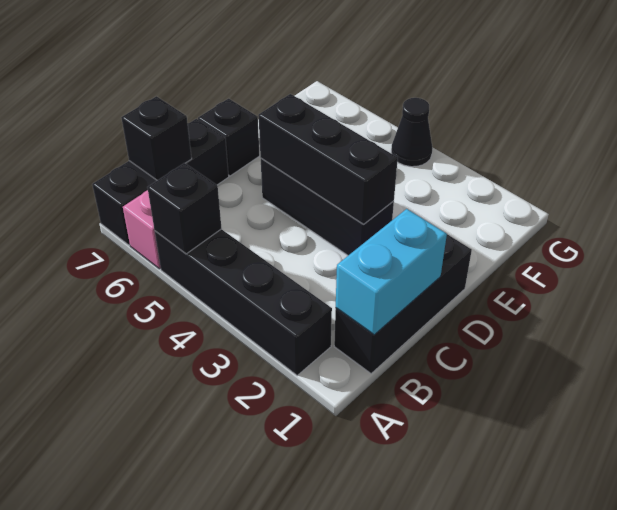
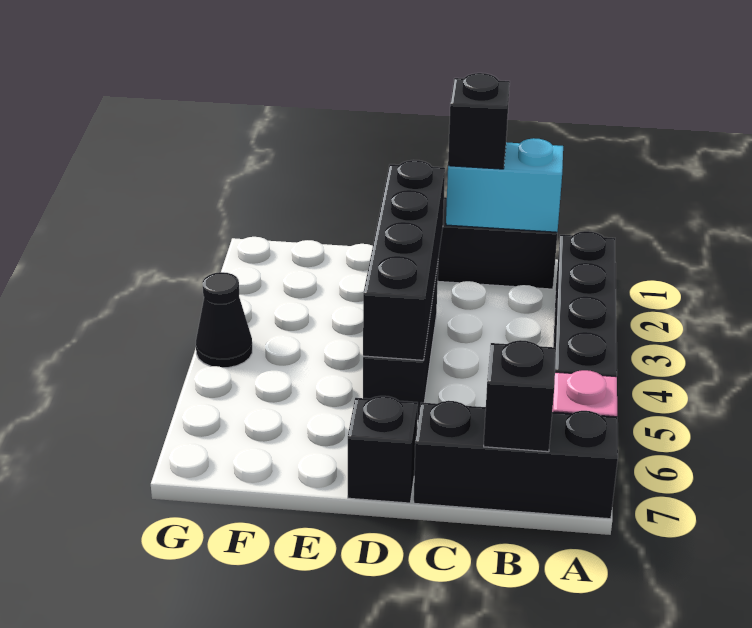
black brick A5 level 2 -> black brick C1 level 3
black brick D3:D5 level 2 -> black brick D2:D5 level 2

